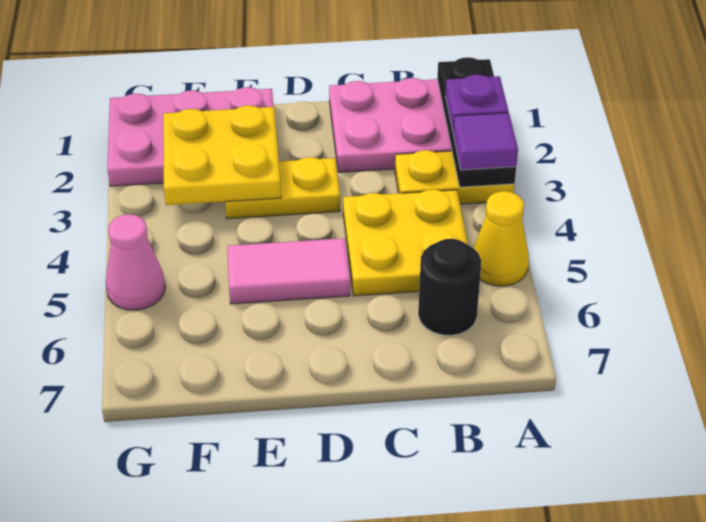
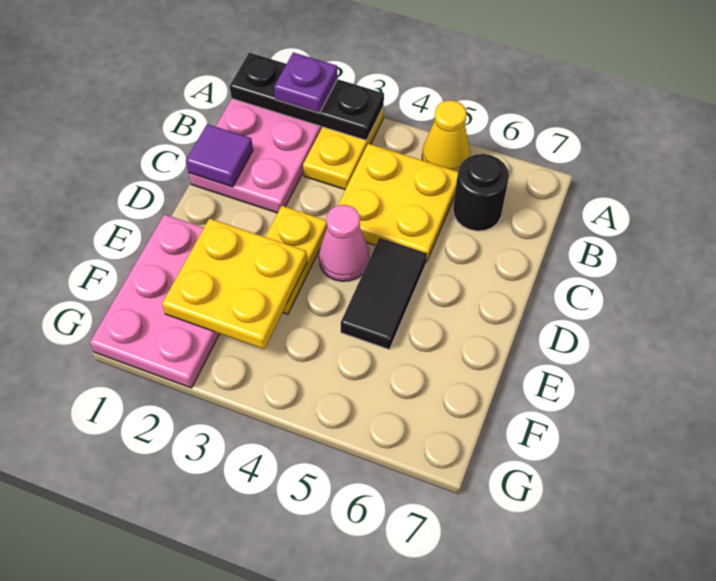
purple tile A3 level 3 -> purple tile C1 level 2
pink tile D5:E5 level 1 -> black tile D5:E5 level 1
pink cone G5 level 1 -> pink cone D4 level 1

